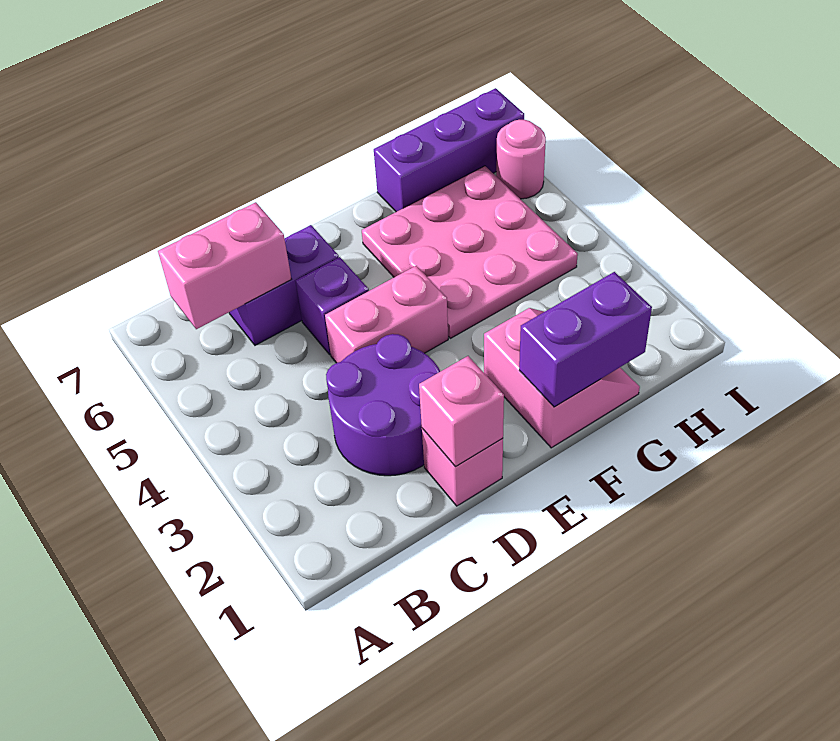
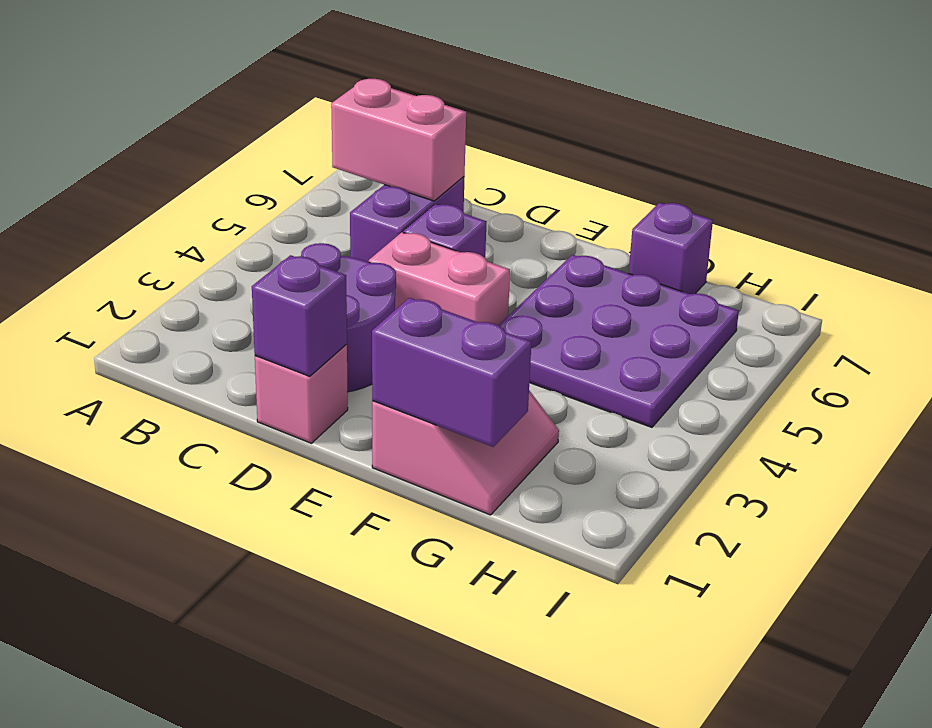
purple brick C6:D6 level 1 -> purple brick C5:C6 level 1
pink brick D1 level 2 -> purple brick D1 level 2
pink plate F4:H6 level 1 -> purple plate F4:H6 level 1
purple brick G7:I7 level 1 -> purple brick G7 level 1
pink round brick I6 level 1 -> none

